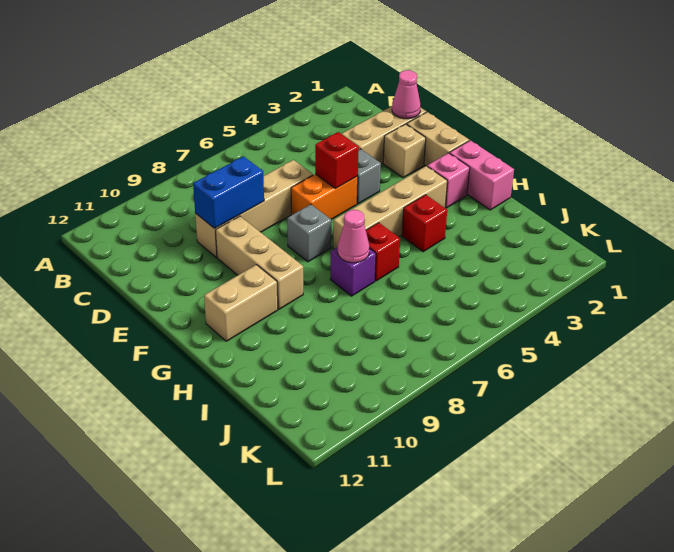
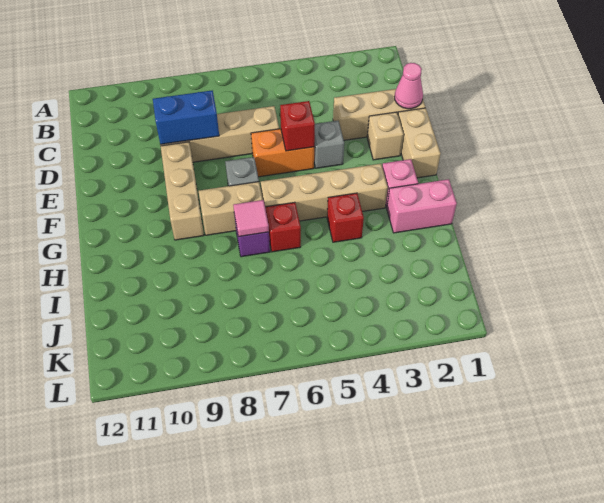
pink brick G1:H1 level 1 -> pink brick H1:H2 level 1
tan brick G10:G11 level 1 -> tan brick G7:G8 level 1
pink cone H7 level 2 -> pink tile H7 level 2

